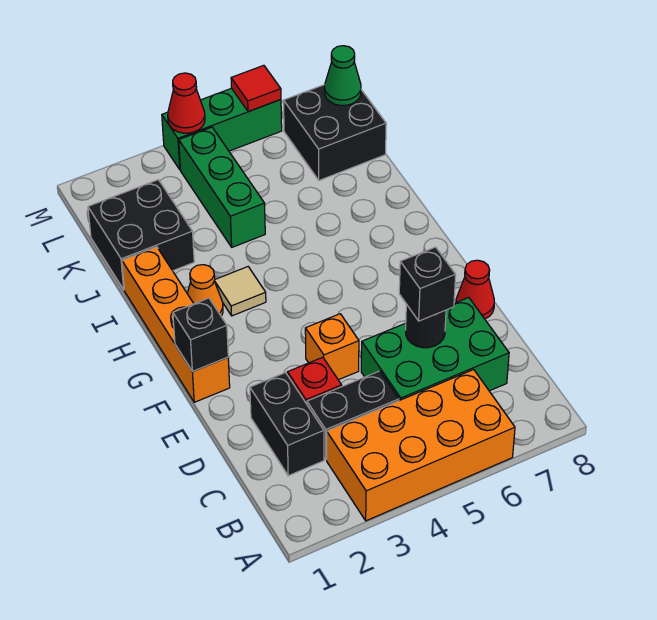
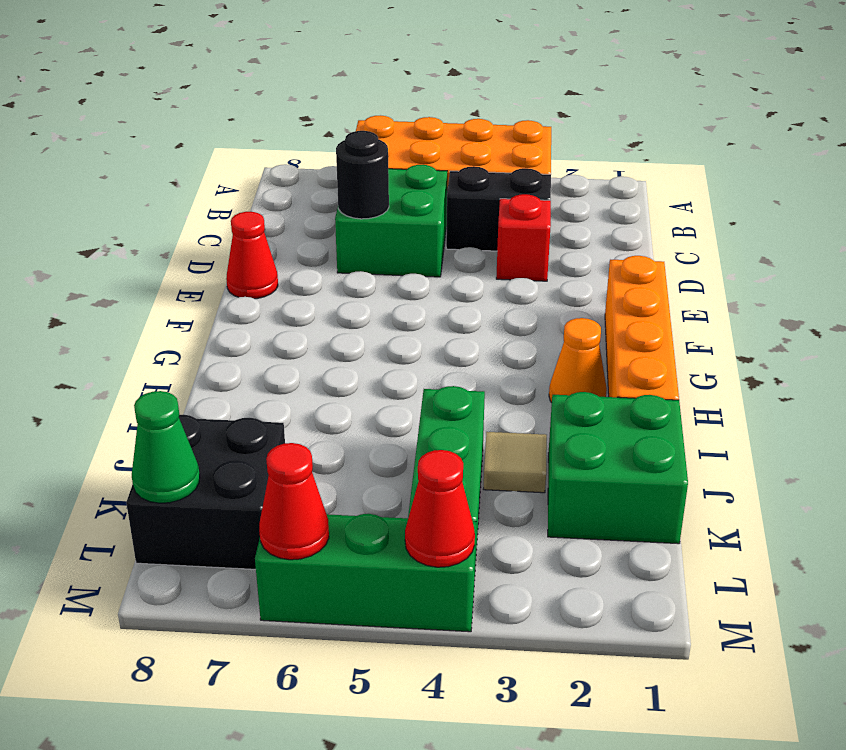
black brick C2:D2 level 1 -> none
green brick C5:D7 level 1 -> green brick C5:D6 level 1
black brick D6 level 3 -> none
orange brick E4 level 1 -> none
black brick F1 level 2 -> none
tan tile H3 level 1 -> tan tile J3 level 1
black brick J1:K2 level 1 -> green brick J1:K2 level 1
red tile M6 level 2 -> red cone M6 level 2

